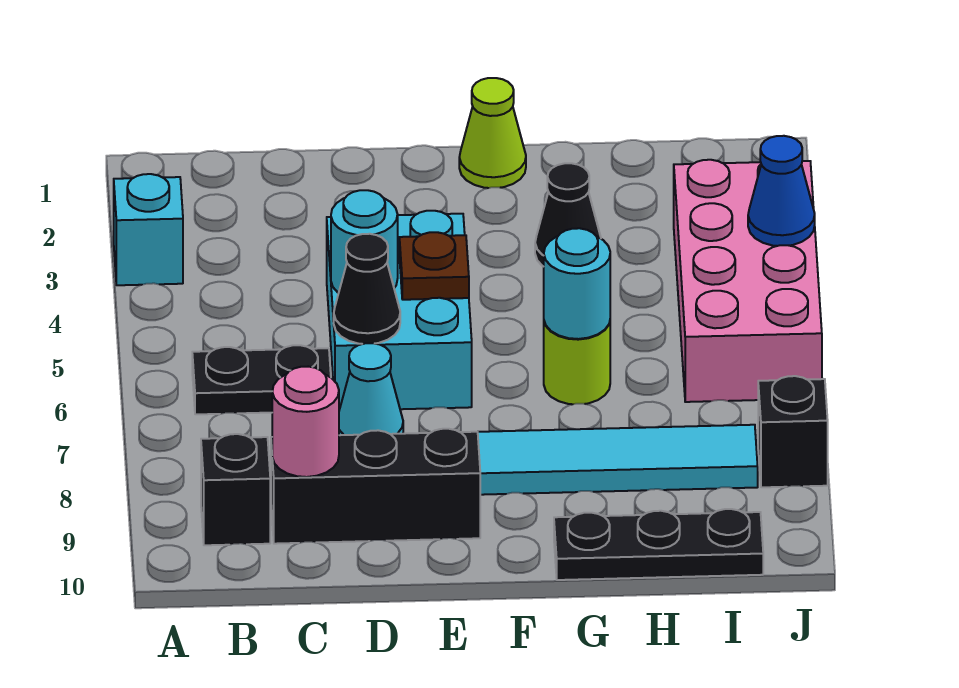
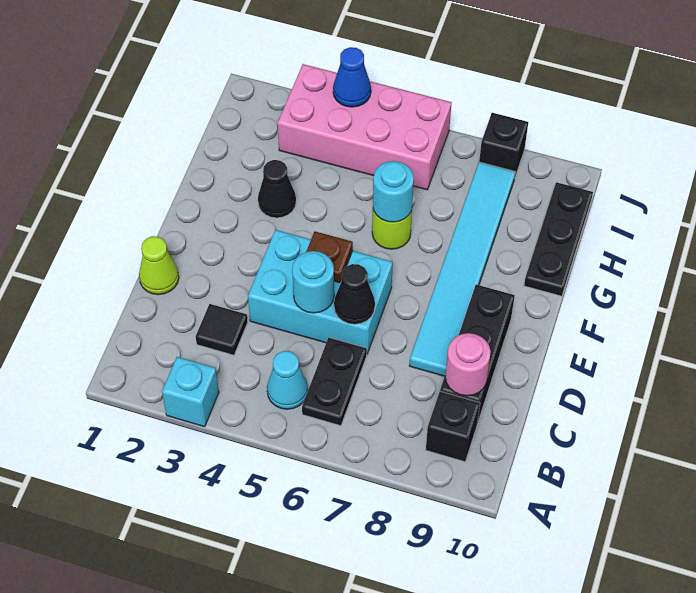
none -> black tile C3 level 1
cyan cone D7 level 1 -> cyan cone B5 level 1
lime cone F1 level 1 -> lime cone D1 level 1

